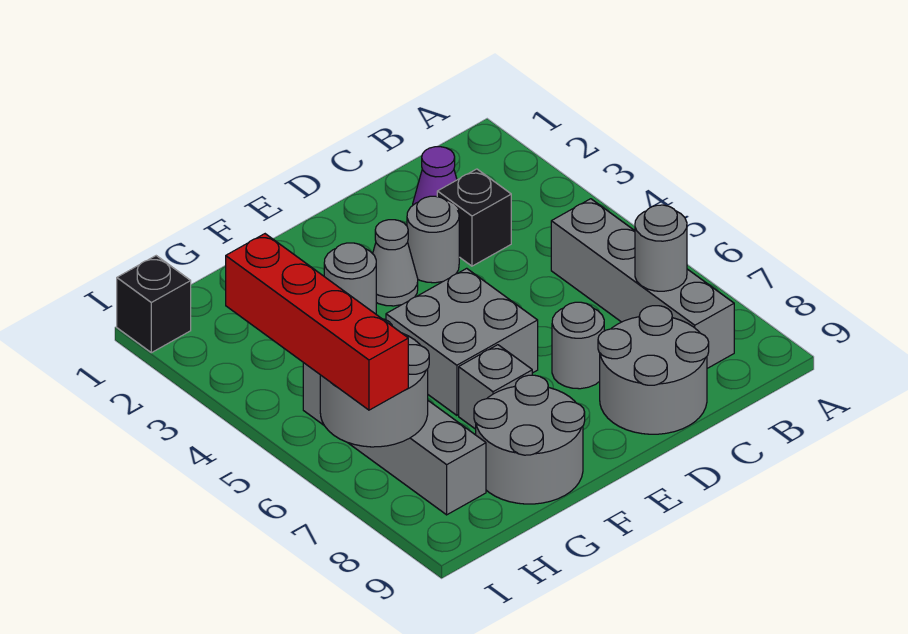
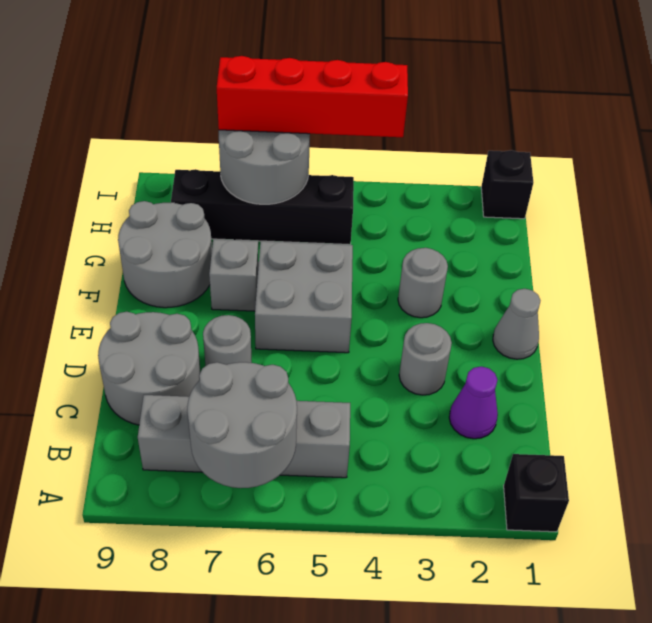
grey round brick B7 level 2 -> grey round brick A6:B7 level 2
black brick C3 level 1 -> black brick A1 level 1
grey cone E3 level 1 -> grey cone E1 level 1
grey brick H5:H8 level 1 -> black brick H5:H8 level 1

